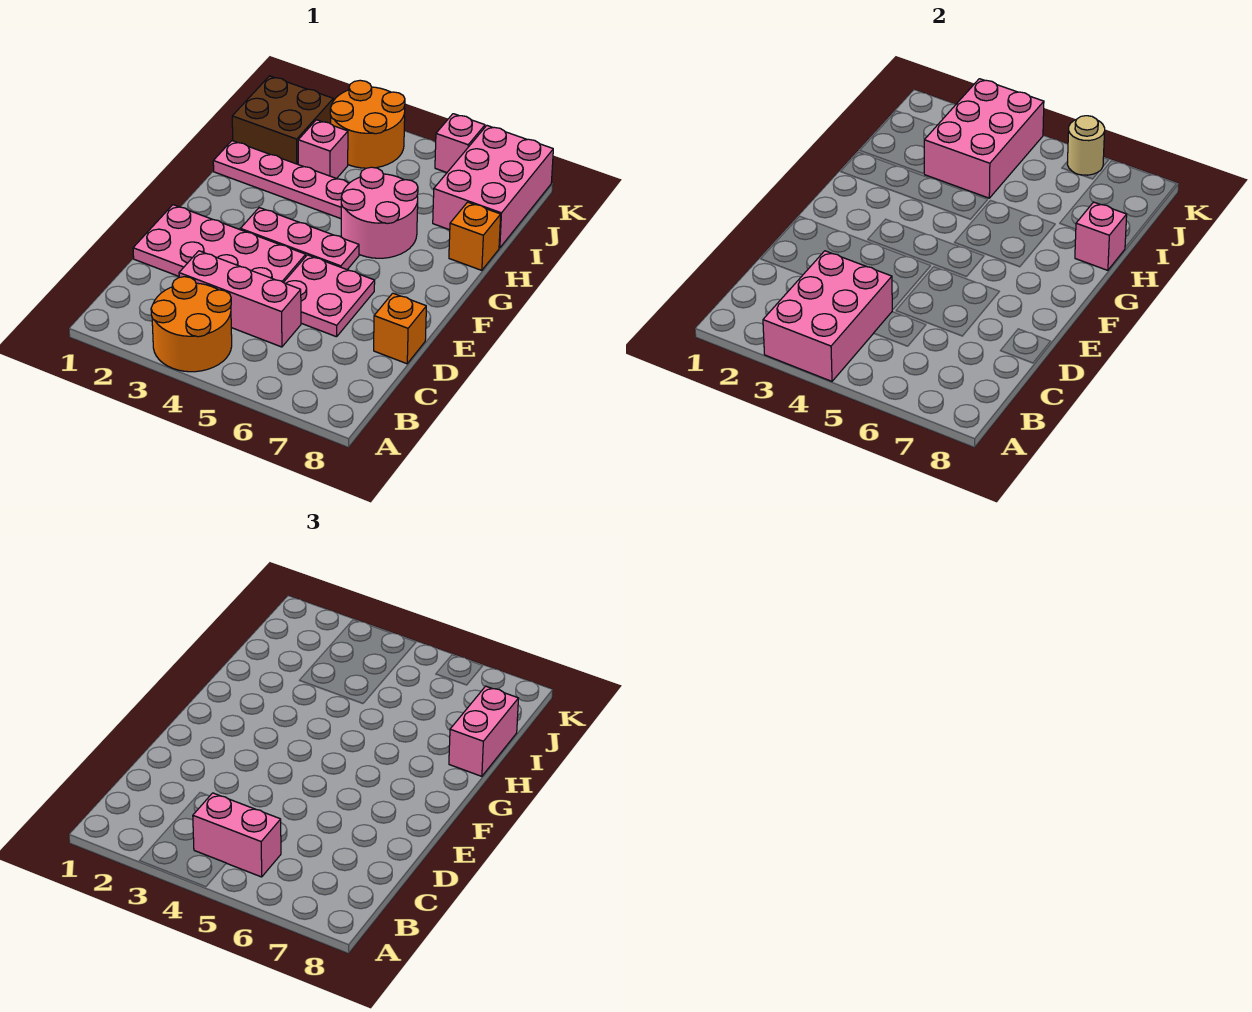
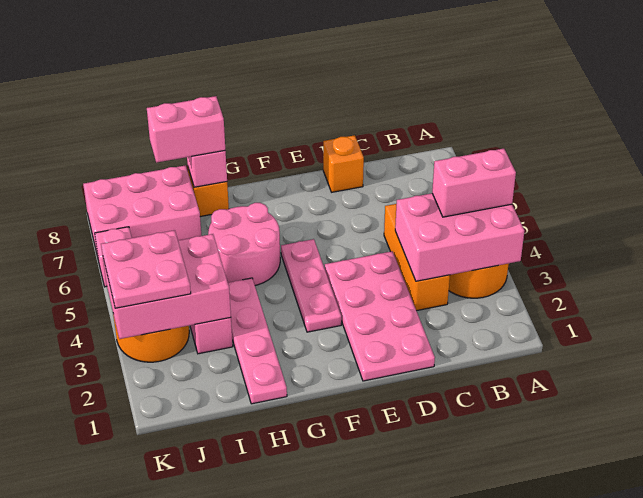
pink brick B4:B5 level 3 -> pink brick A4:B4 level 3
pink brick C3:C5 level 1 -> orange brick C3:C5 level 1
pink plate D5:E6 level 1 -> pink plate J3:K4 level 3
brown brick I1:J2 level 1 -> none
tan round brick K6 level 2 -> none

